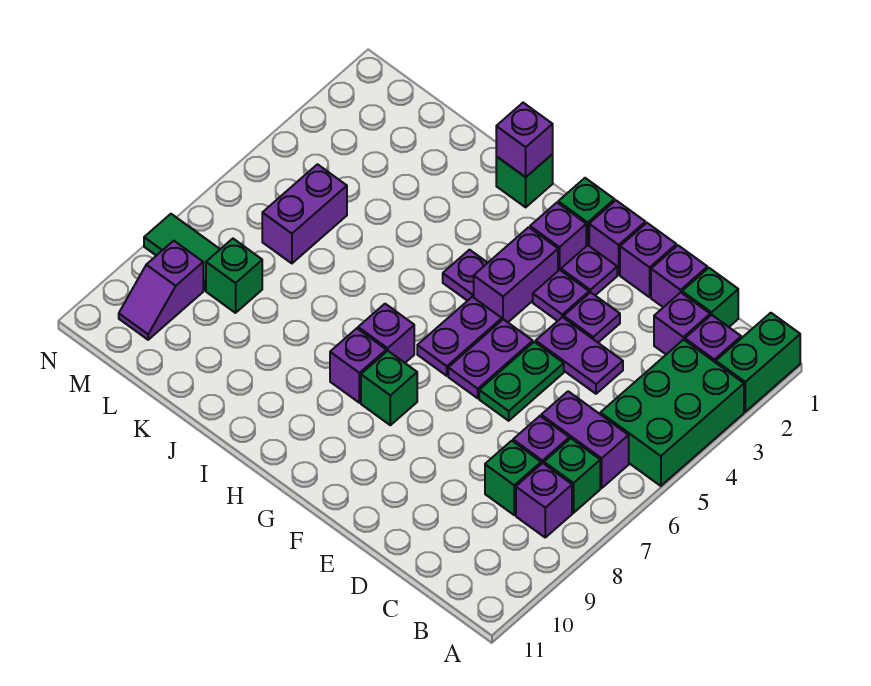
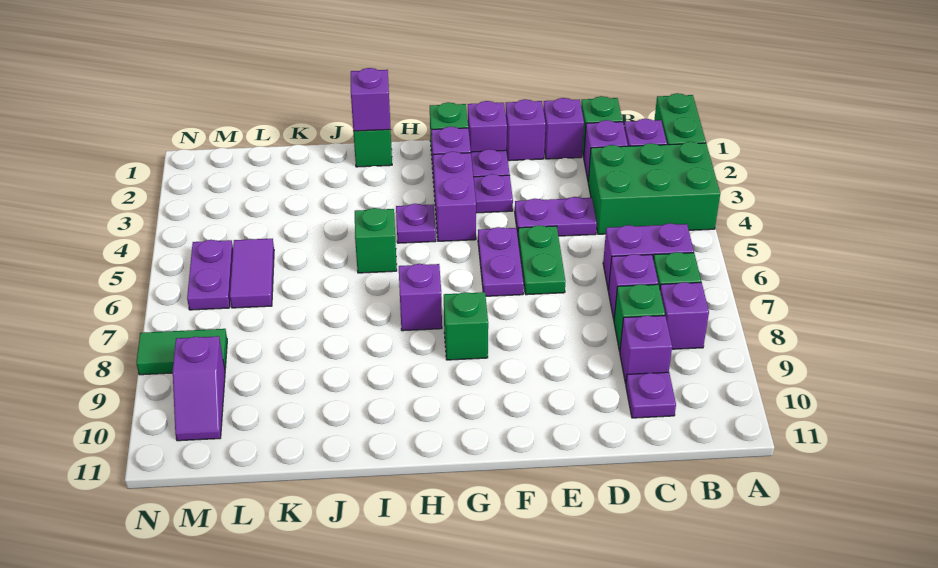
green brick A3:B5 level 1 -> green brick A3:C4 level 1
purple plate E3 level 1 -> purple plate C10 level 1
purple plate G5:G6 level 1 -> purple plate M5:M6 level 1
purple brick H8 level 1 -> purple brick C9 level 1
purple brick L5:L6 level 1 -> purple tile L5:L6 level 1
green brick L8 level 1 -> green brick I5 level 1

